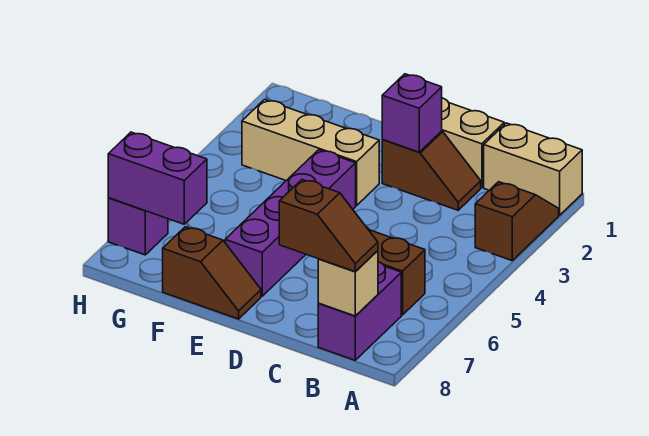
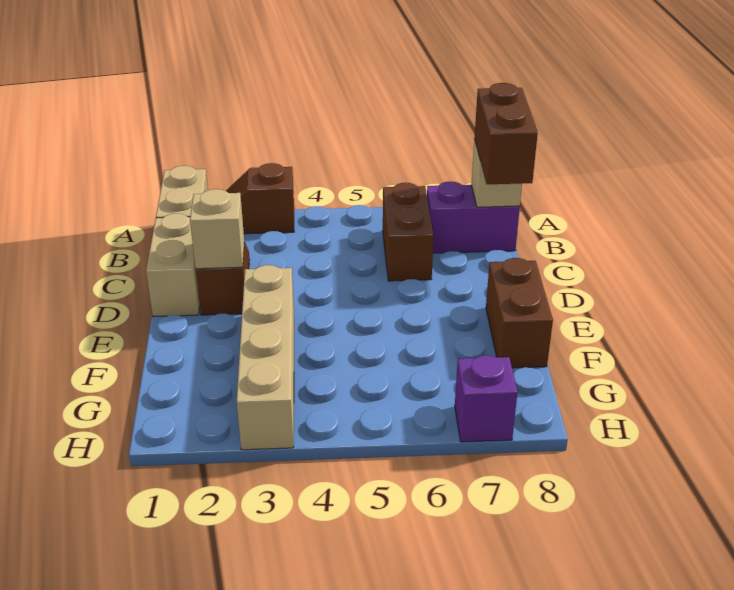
brown slope B8:C8 level 3 top C -> brown brick B8:C8 level 3
purple brick D2 level 2 -> tan brick D2 level 2
tan brick E3:G3 level 1 -> tan brick E3:H3 level 1
purple brick E4:E7 level 1 -> none
brown slope E8:F8 level 1 top F -> brown brick E8:F8 level 1
purple brick G7:H7 level 2 -> none

